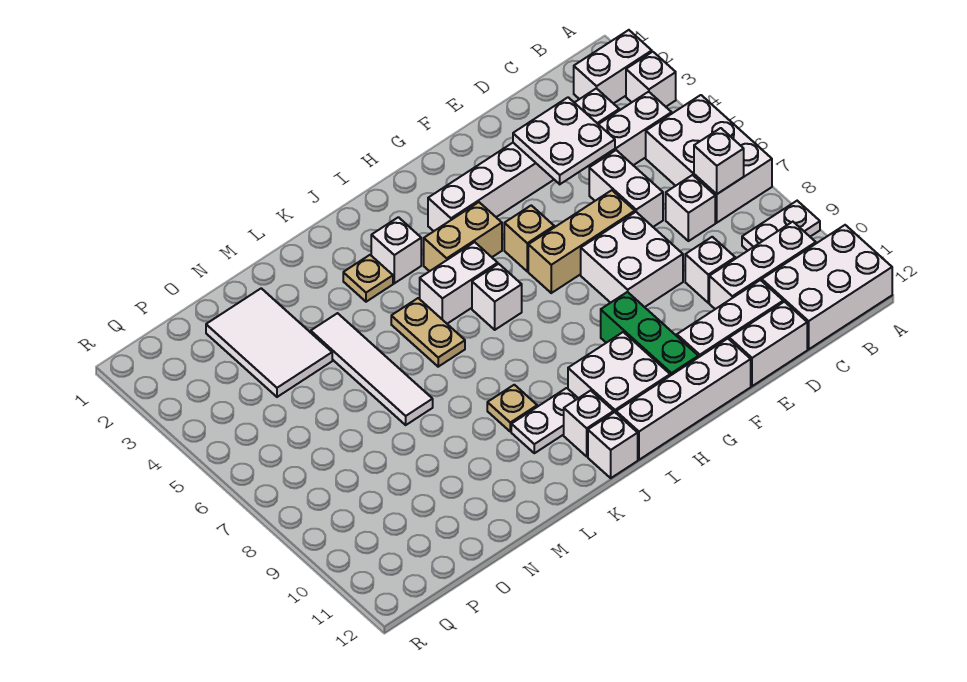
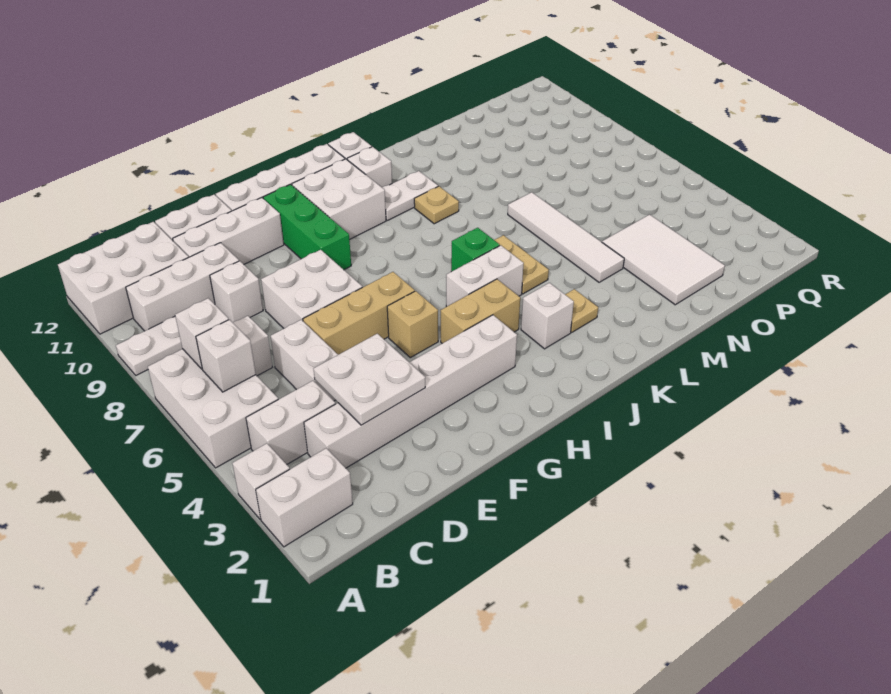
white brick I6 level 1 -> white brick B6 level 2
none -> green brick J6 level 1

